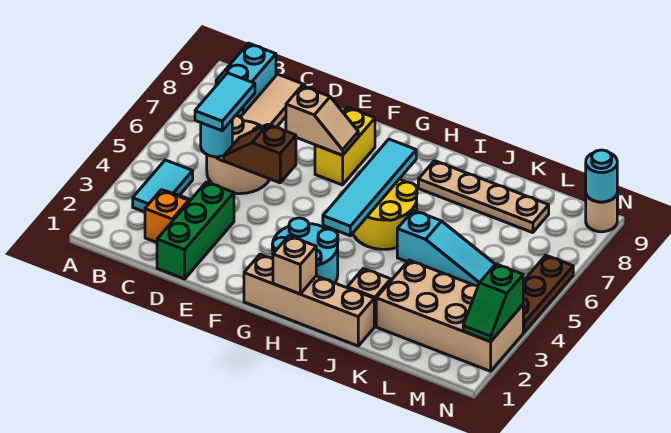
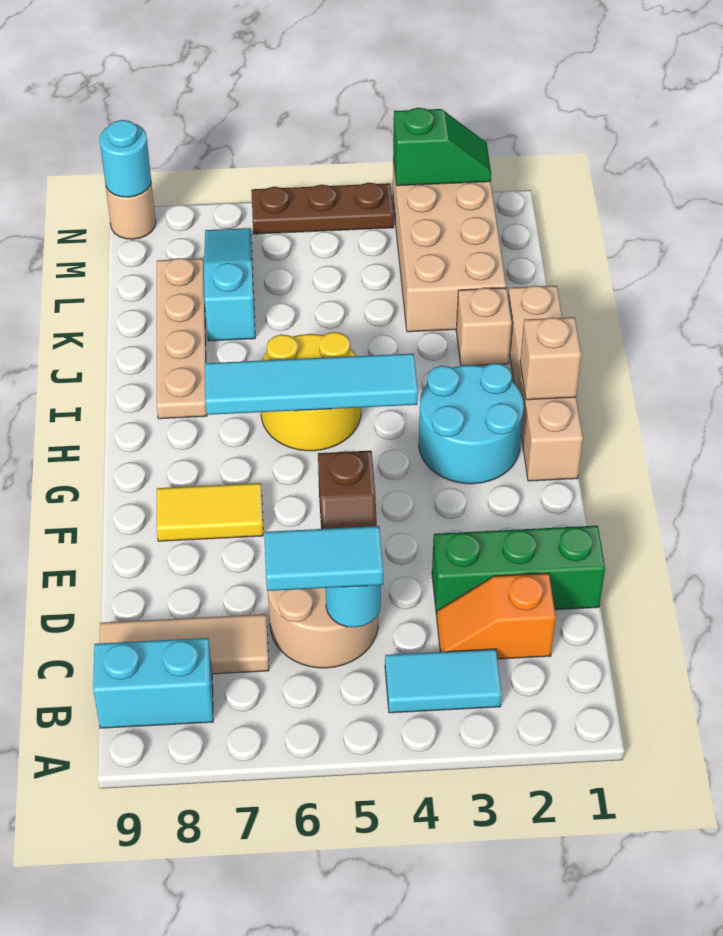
tan slope E7:F7 level 2 top E -> none
yellow brick F7:F8 level 1 -> yellow tile F7:F8 level 1
cyan slope J5:L5 level 1 top J -> cyan slope K7:M7 level 1 top K

